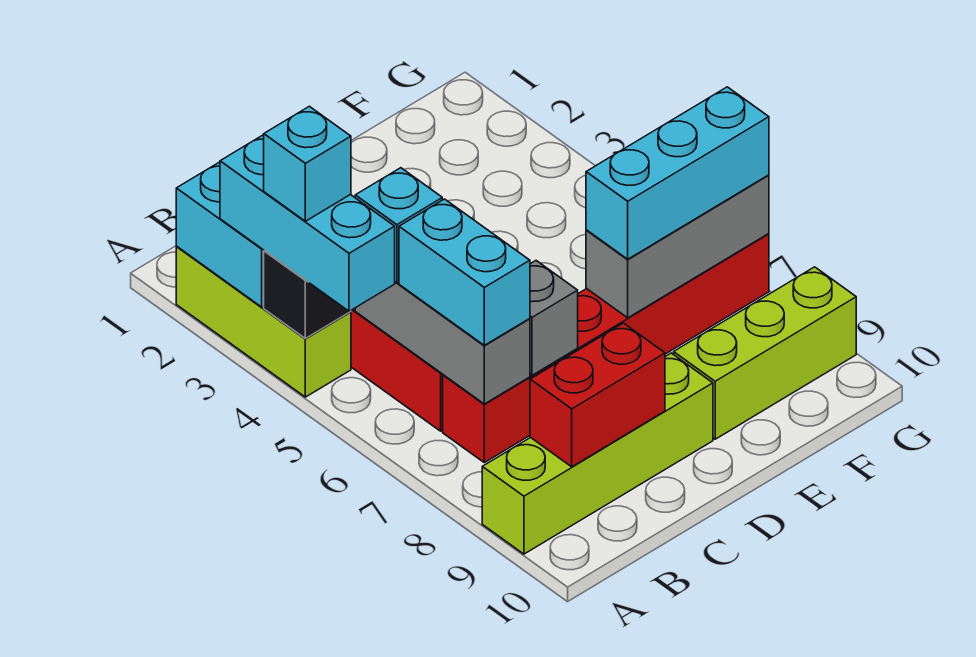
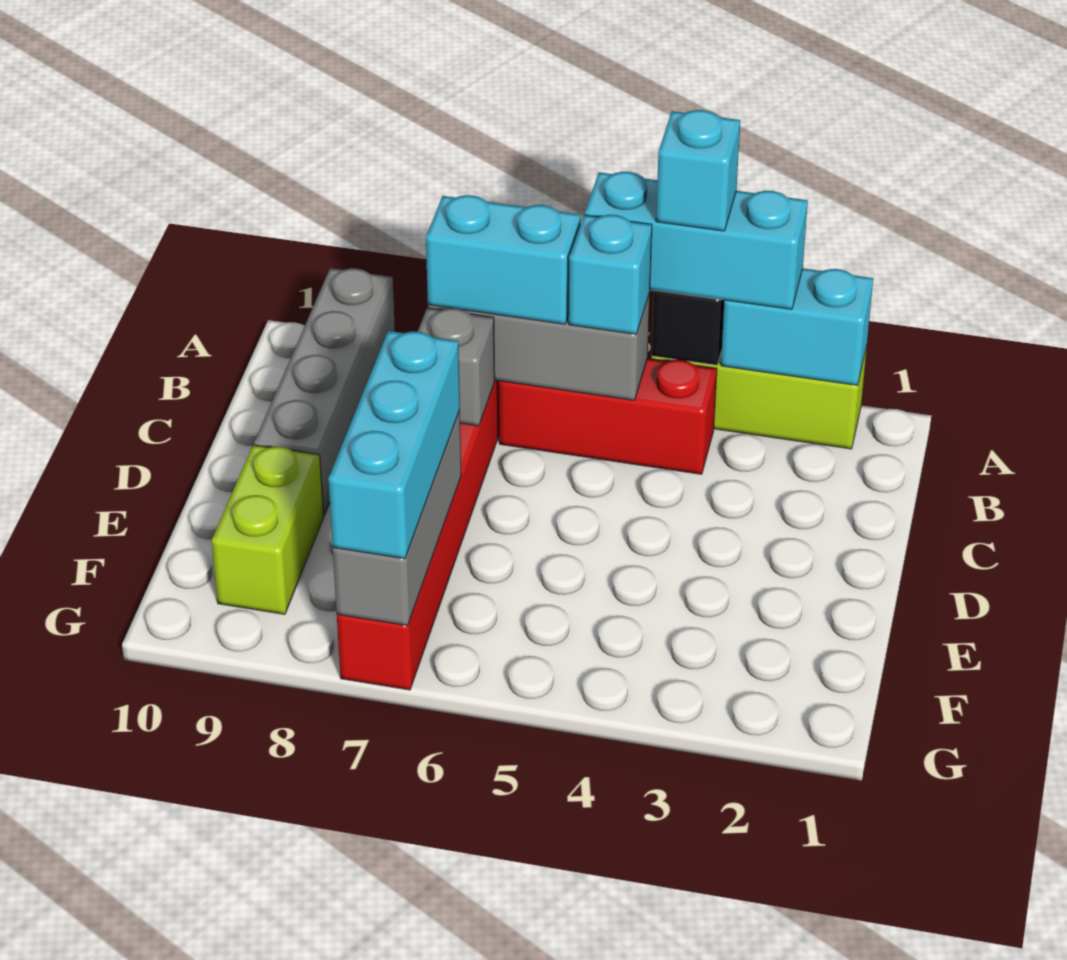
lime brick A9:D9 level 1 -> grey brick A9:D9 level 1
red brick B9:C9 level 2 -> none
lime brick E9:G9 level 1 -> lime brick E9:F9 level 1

